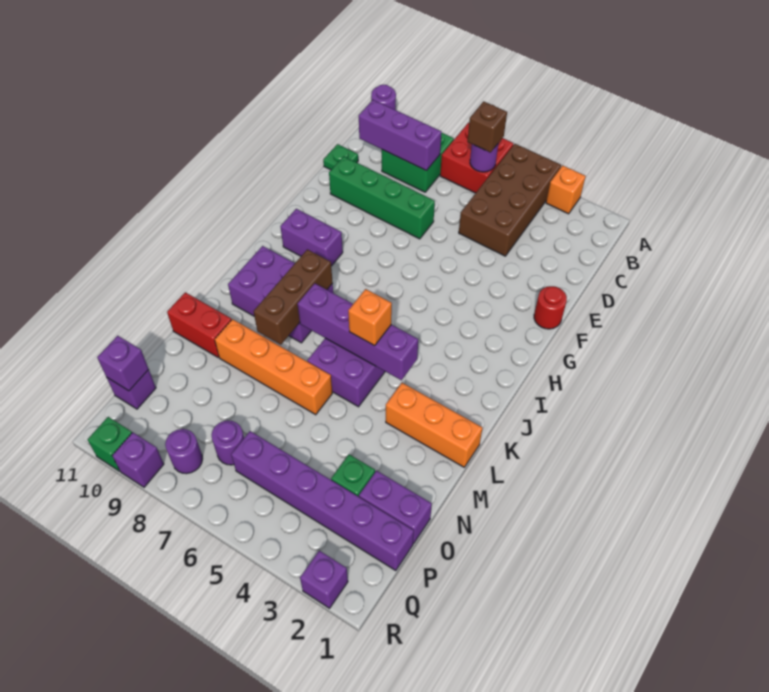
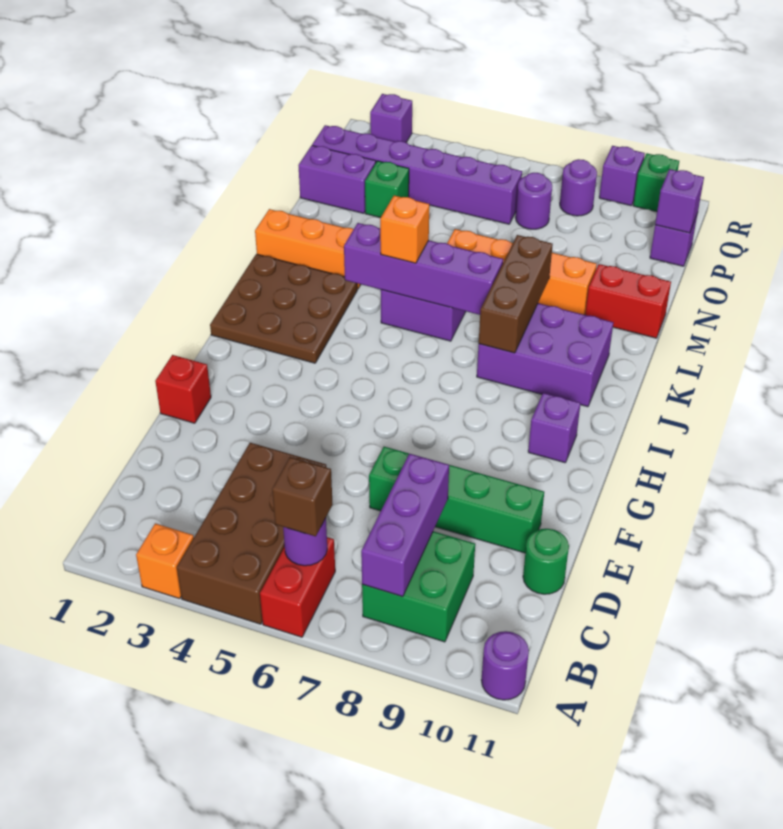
red brick A6:B7 level 1 -> red brick A6:B6 level 1
purple brick C8:C10 level 2 -> purple brick B8:D8 level 2
green plate D11 level 1 -> green round brick D11 level 1
red round brick F1 level 1 -> red brick F1 level 1
purple brick H9:H10 level 1 -> purple brick H10 level 1
none -> brown plate I1:K3 level 1

